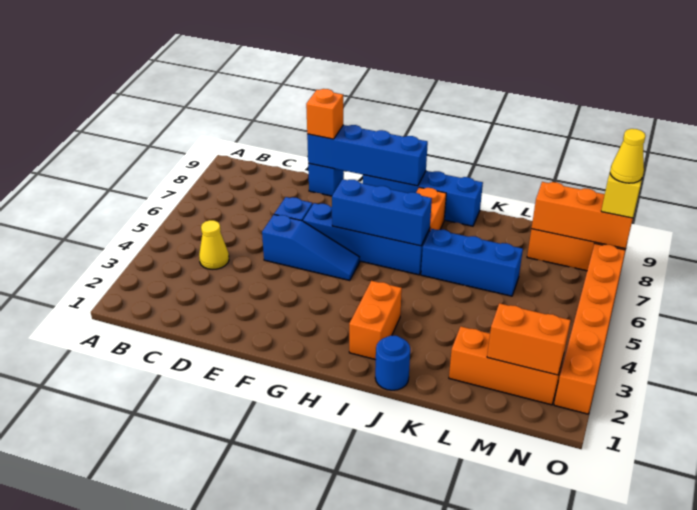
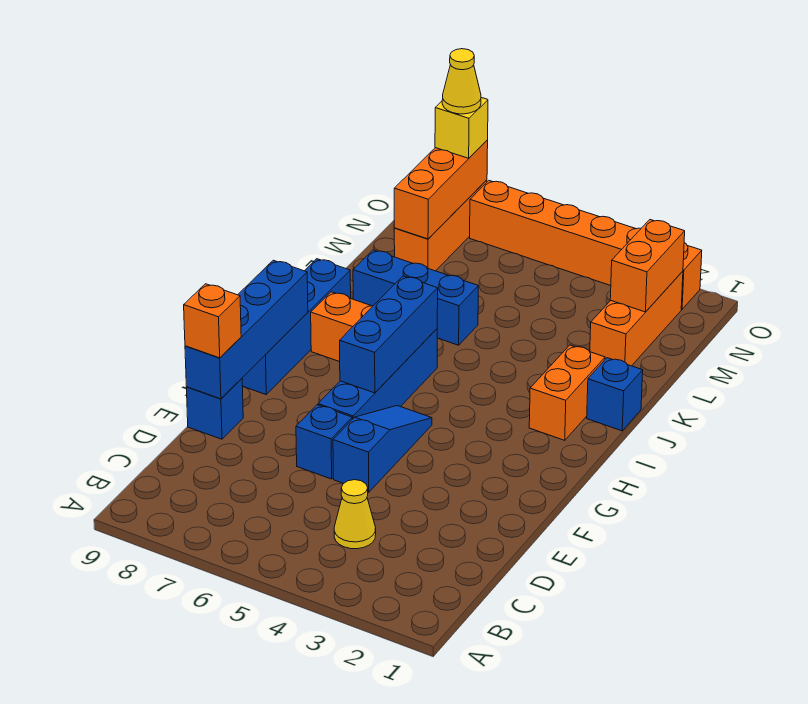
orange brick I2:I3 level 1 -> orange brick I2:J2 level 1
blue round brick J1 level 1 -> blue brick J1 level 1
blue brick J6:L6 level 1 -> blue brick K6:K8 level 1

